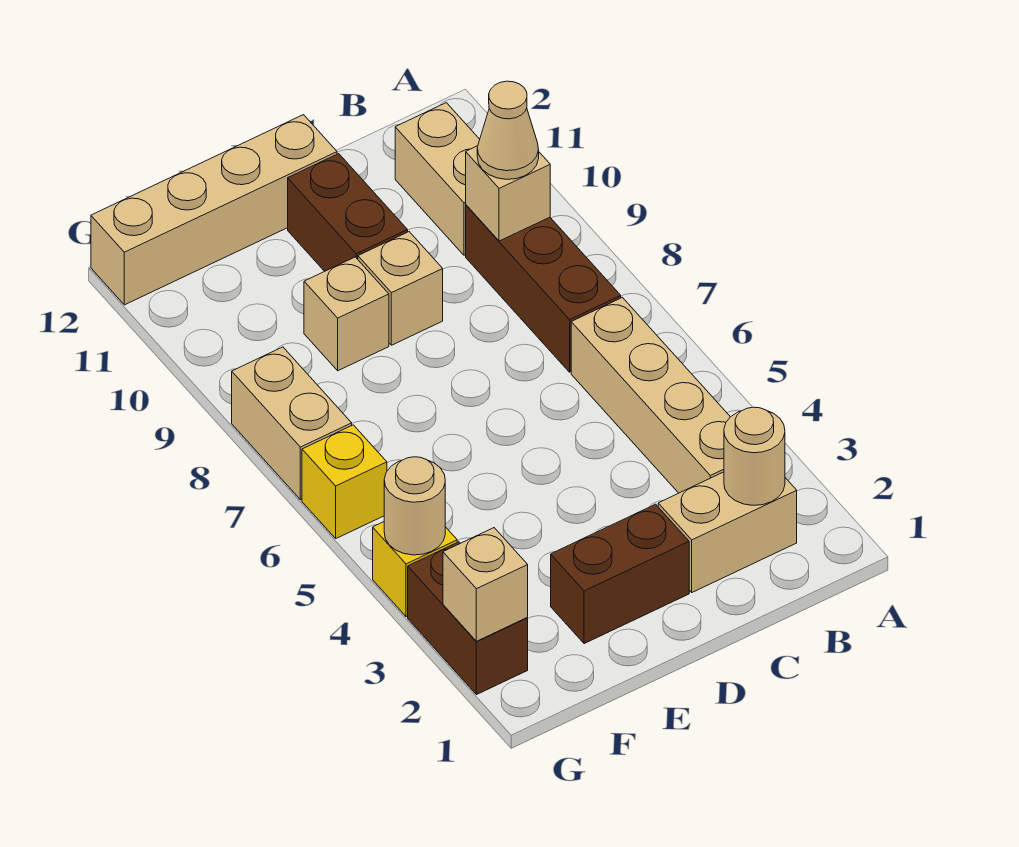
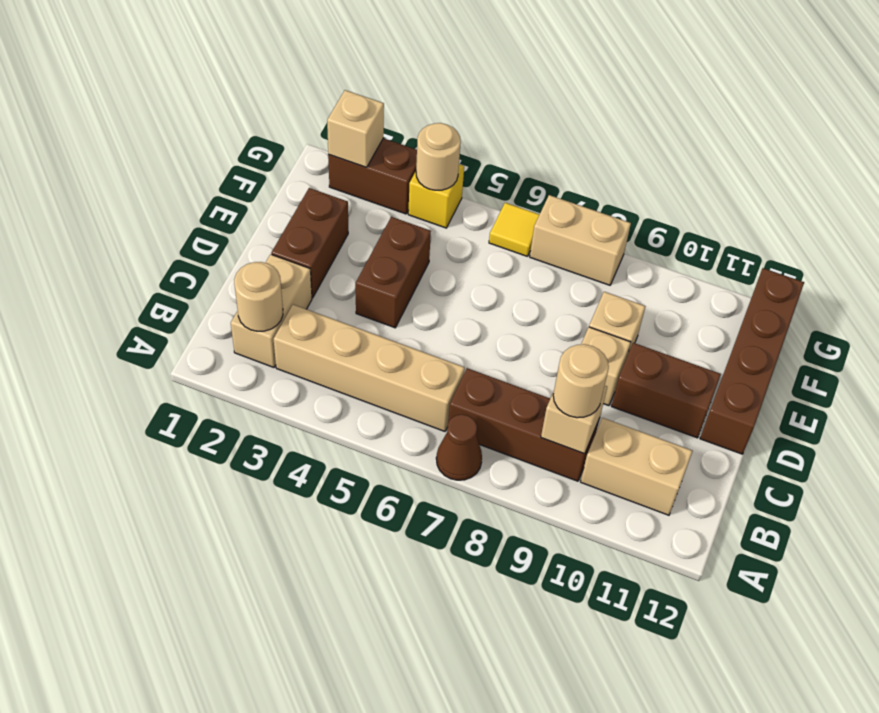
none -> brown cone A7 level 1
tan cone B9 level 3 -> tan round brick B9 level 3
none -> brown brick D4:E4 level 1
tan brick D12:G12 level 1 -> brown brick D12:G12 level 1
yellow brick G6 level 1 -> yellow tile G6 level 1

